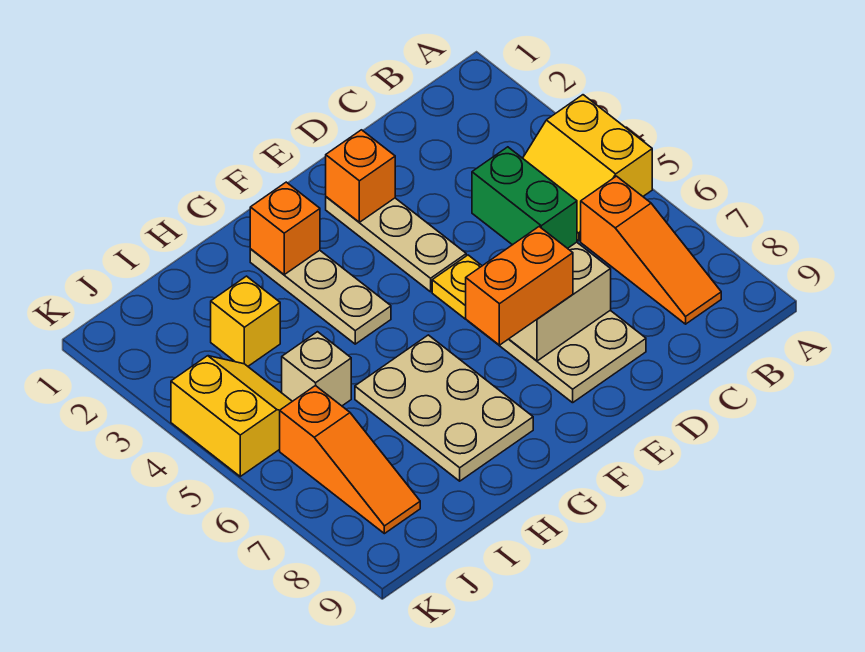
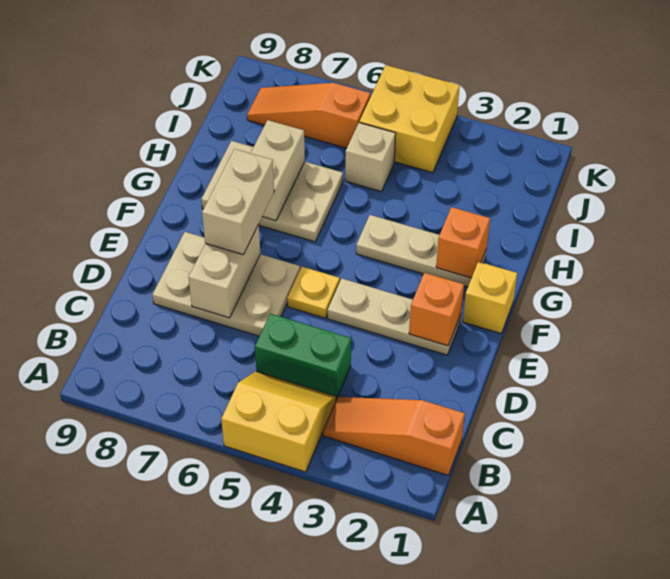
orange slope B6:B8 level 1 top 6 -> orange slope B1:B3 level 1 top 1
orange brick E7:F7 level 3 -> tan brick E7:F7 level 3
none -> tan brick G7:H7 level 2
yellow brick I3 level 1 -> yellow brick F1 level 1
yellow slope J4:K5 level 1 top K -> yellow brick J4:K5 level 1

